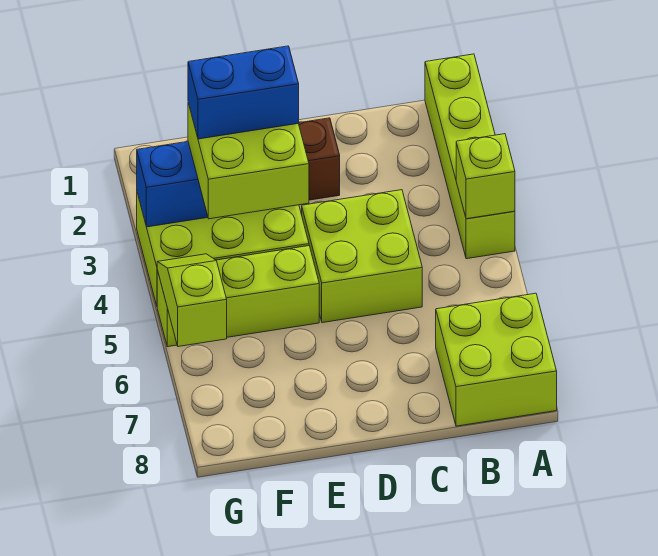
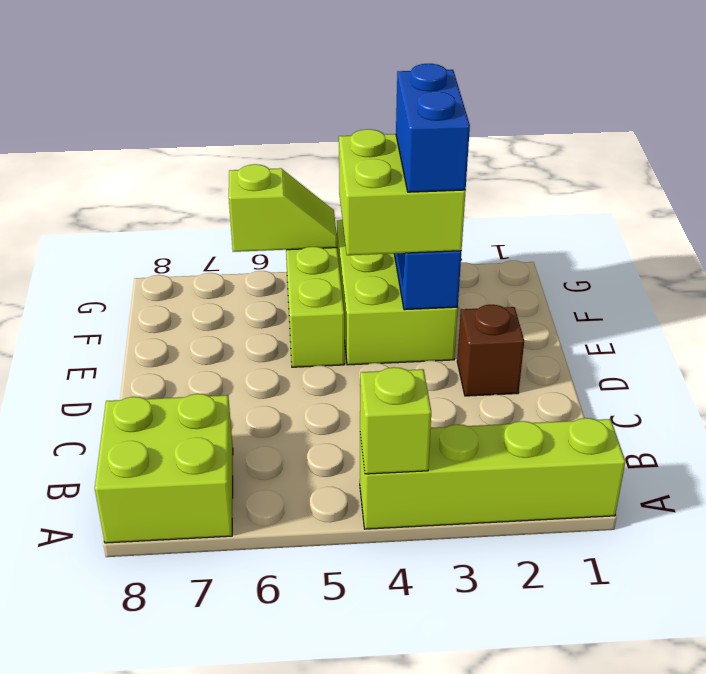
lime brick C4:D5 level 1 -> none

